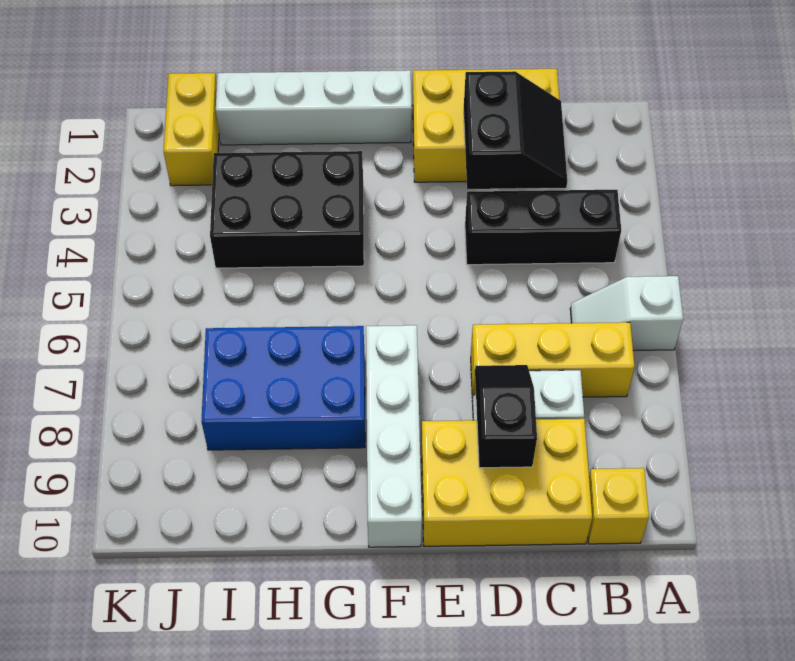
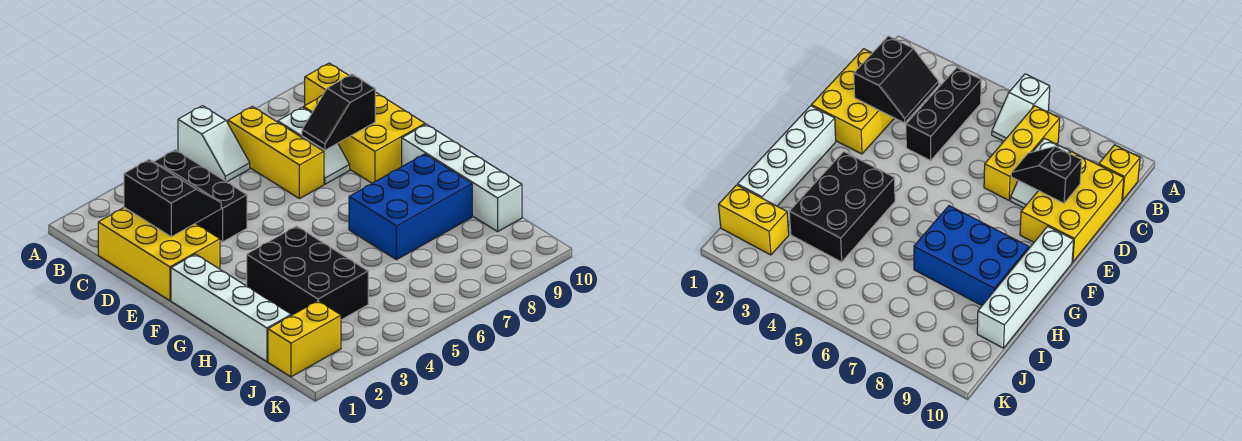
black slope C2:D3 level 2 top D -> black slope C2:D3 level 2 top 2
white brick F7:F10 level 1 -> white brick F10:I10 level 1
blue brick G7:I8 level 1 -> blue brick G7:H9 level 1

